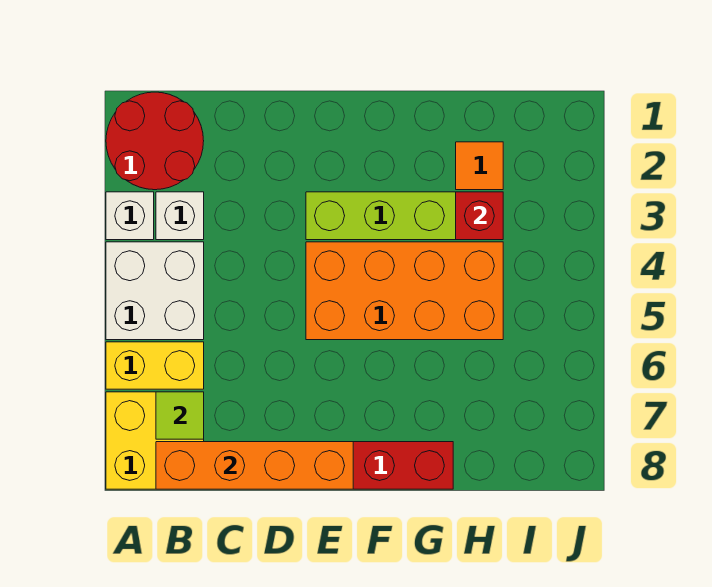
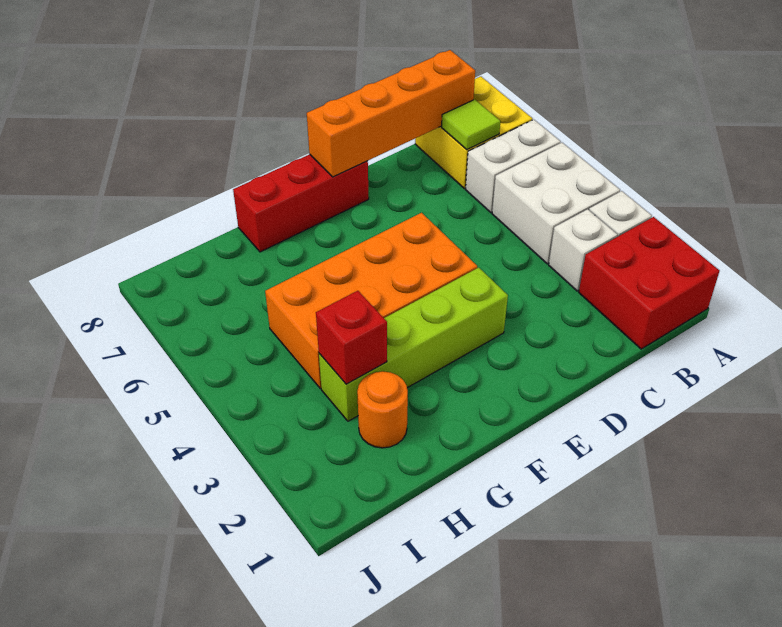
red round brick A1:B2 level 1 -> red brick A1:B2 level 1
yellow brick A6:B6 level 1 -> white brick A6:B6 level 1
orange tile H2 level 1 -> orange round brick H2 level 1

